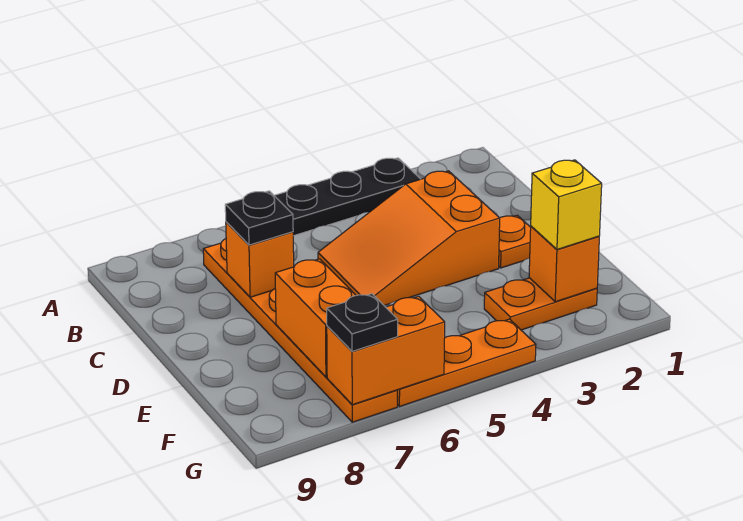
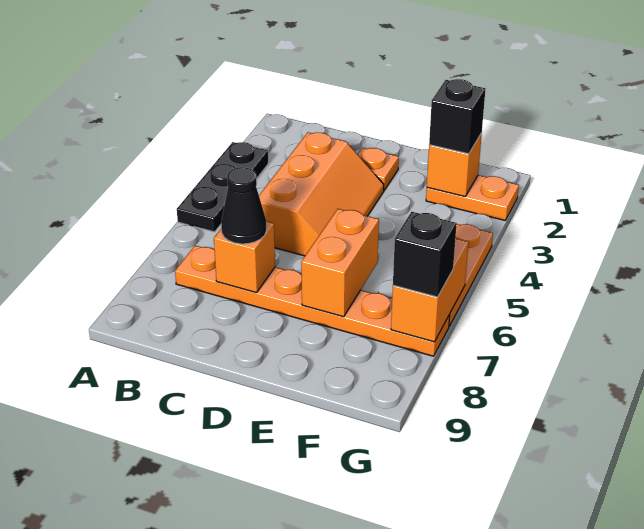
orange slope C3:D5 level 1 top 3 -> orange slope C3:D5 level 1 top C
black plate C7 level 3 -> black cone C7 level 3
orange brick E7:F7 level 2 -> orange brick E6:E7 level 2
orange plate F2:F3 level 1 -> orange plate F2:G2 level 1
yellow brick F2 level 3 -> black brick F2 level 3
black plate G7 level 3 -> black brick G7 level 3

